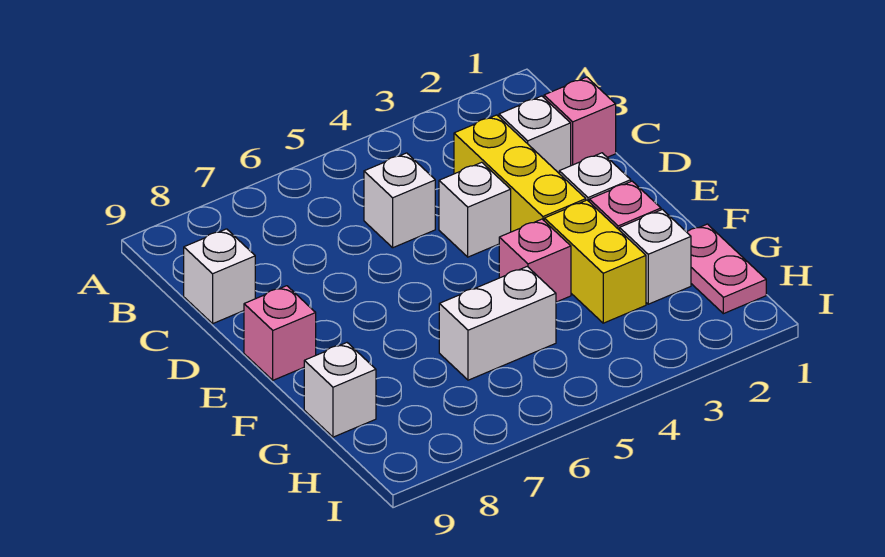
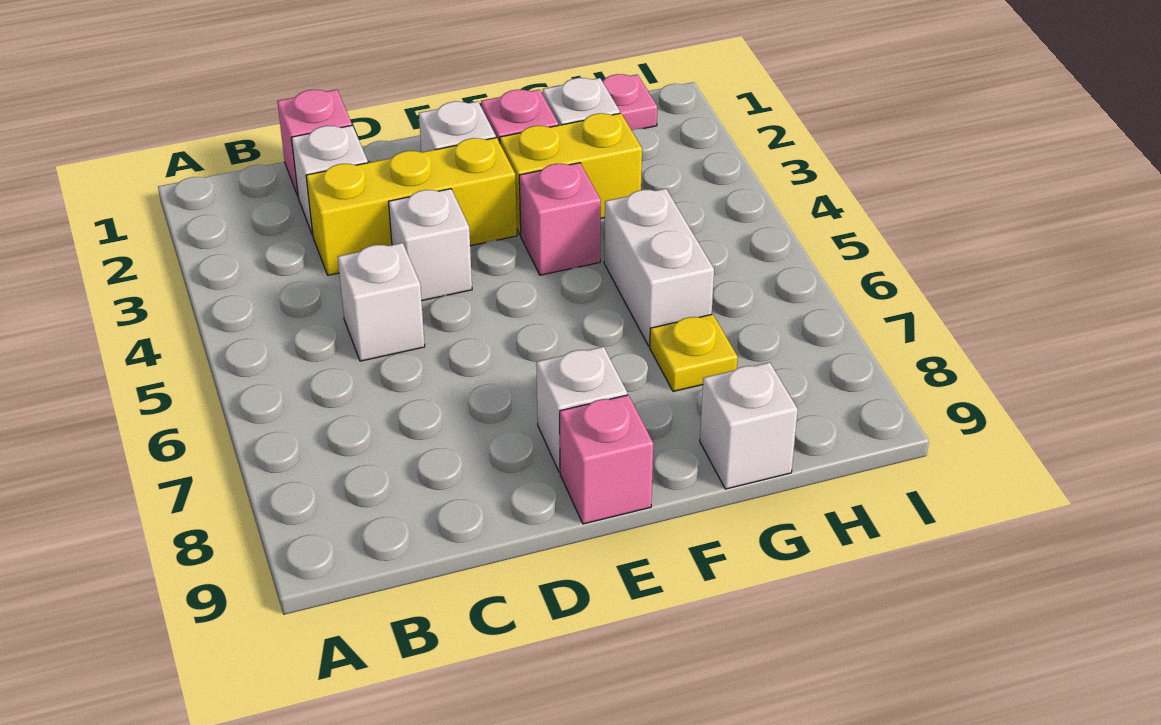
white brick C9 level 1 -> white brick E8 level 1
none -> yellow plate G7 level 1

